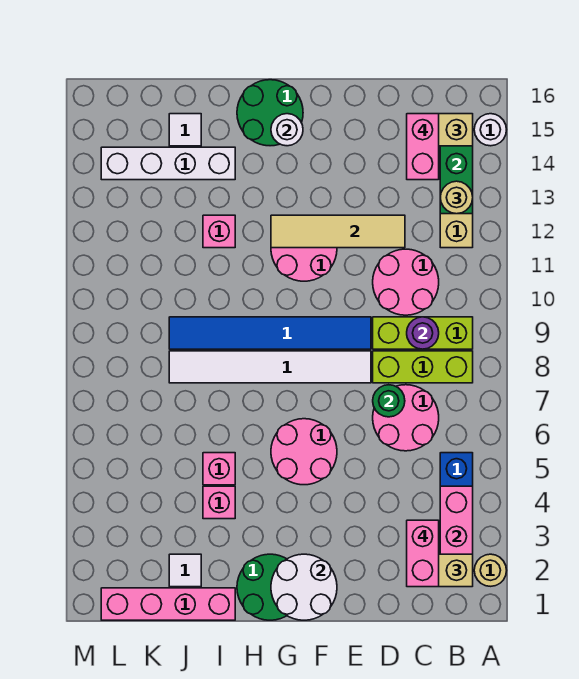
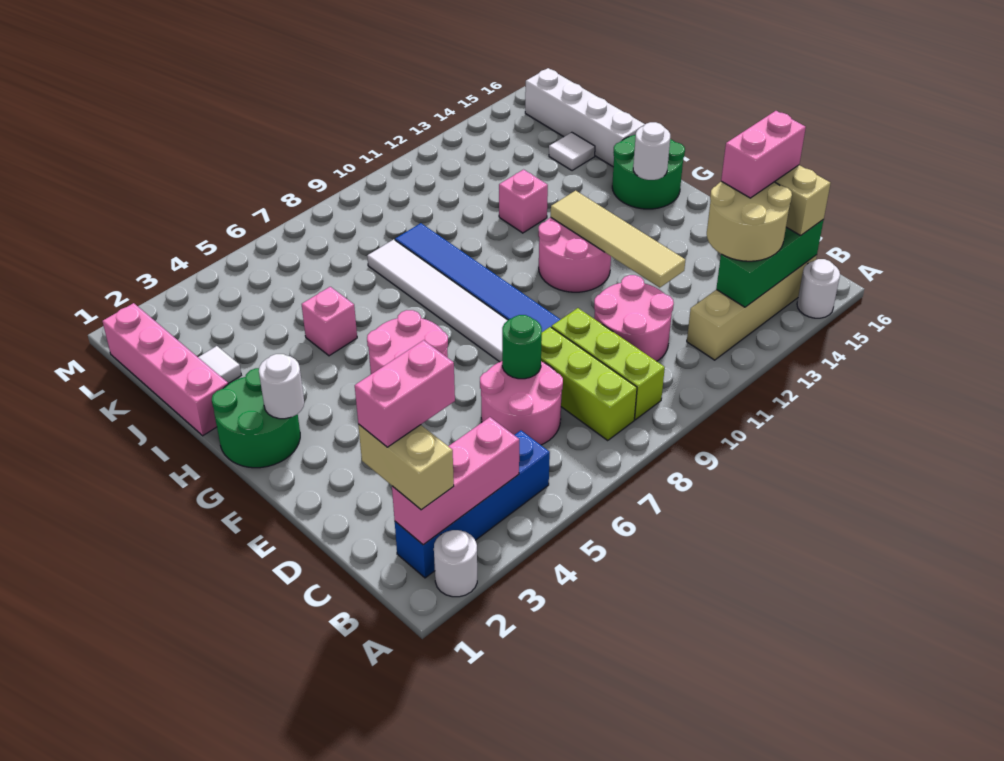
tan round brick A2 level 1 -> white round brick A2 level 1
tan round brick B13 level 3 -> tan round brick B13:C14 level 3
purple round brick C9 level 2 -> none
white round brick F1:G2 level 2 -> white round brick G2 level 2
pink brick I4 level 1 -> none
white brick I14:L14 level 1 -> white brick I16:L16 level 1

